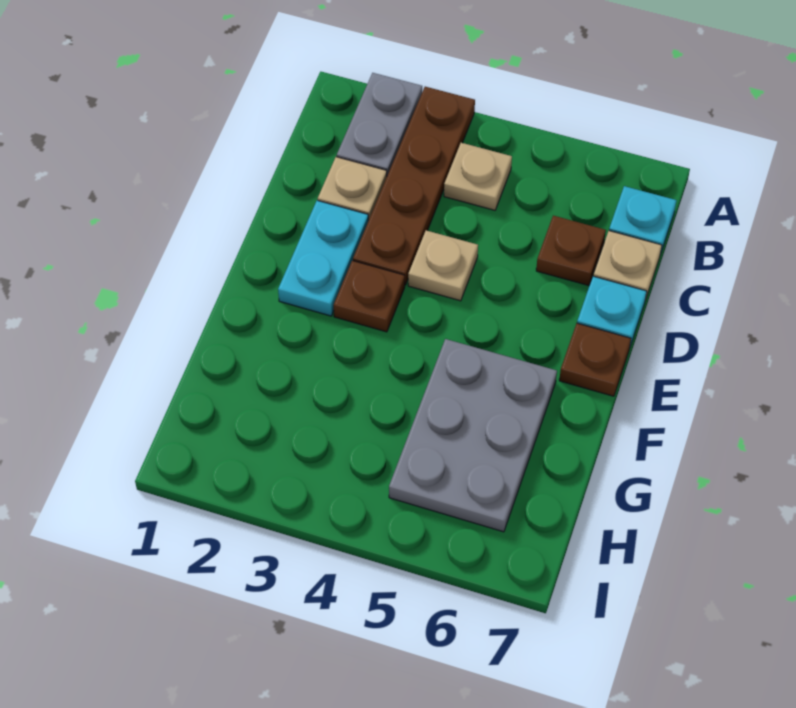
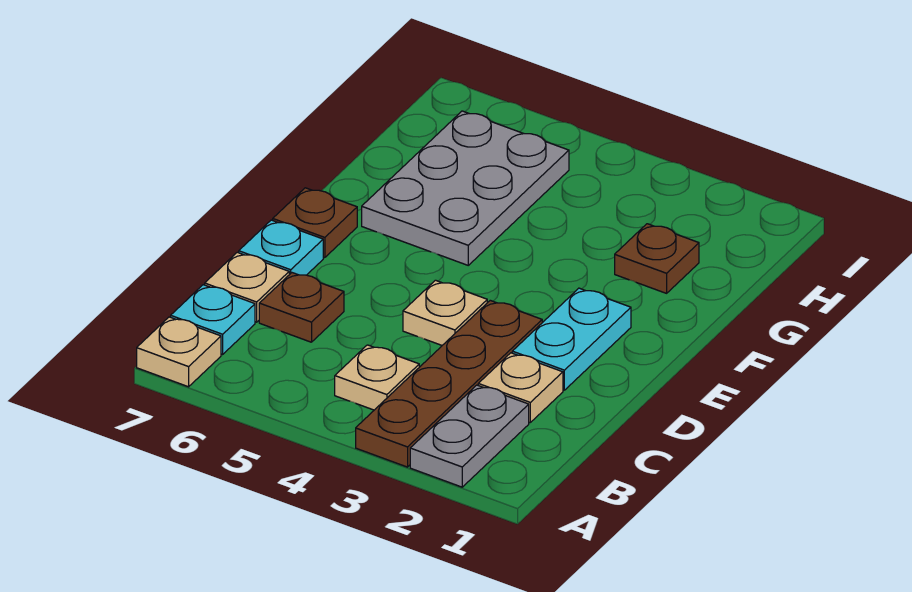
none -> tan plate A7 level 1
brown plate E3 level 1 -> brown plate G2 level 1

